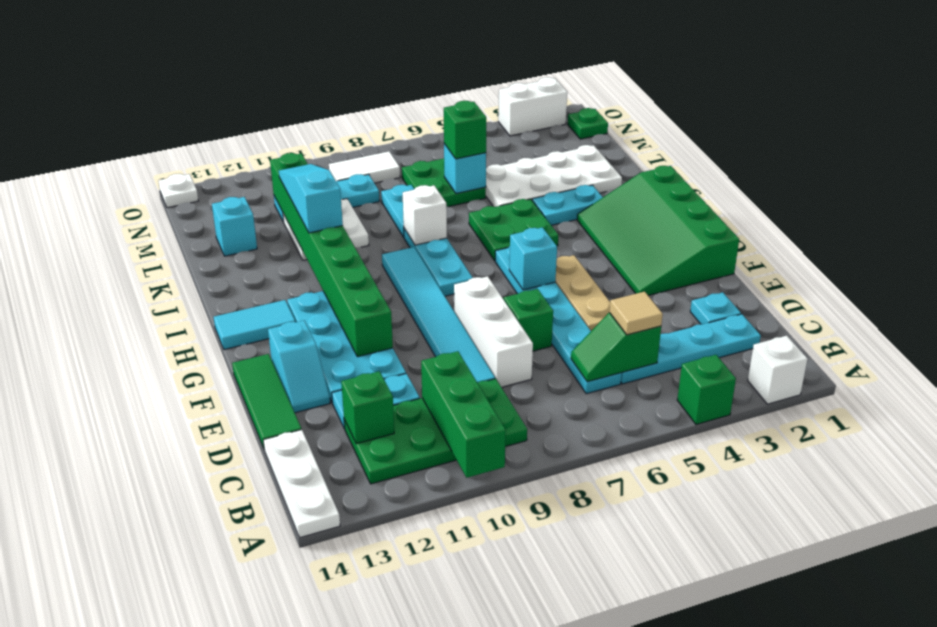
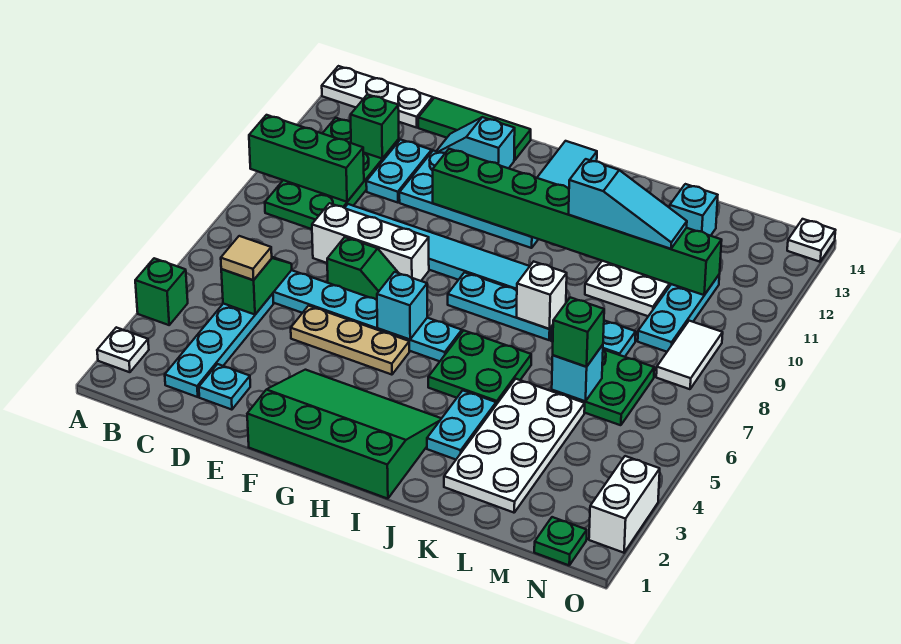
white brick A2 level 1 -> white plate A2 level 1

